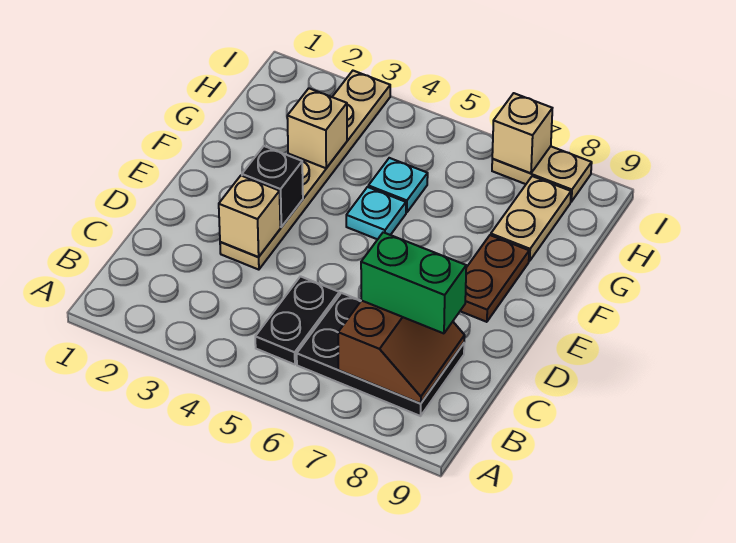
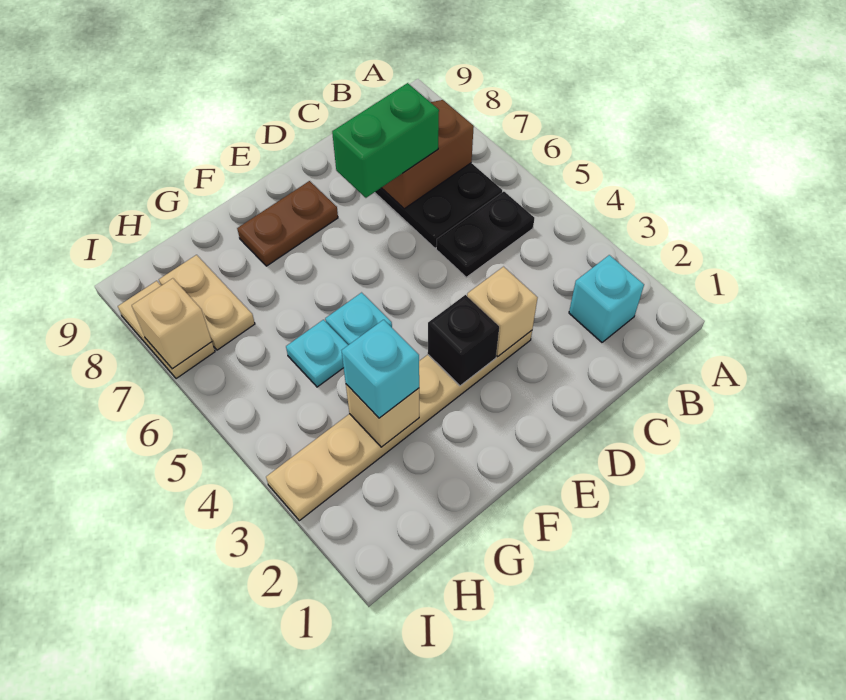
none -> cyan brick B2 level 1
green brick C7:C8 level 3 -> green brick C7:D7 level 3
none -> cyan brick G3 level 3
tan plate G8:H8 level 1 -> tan plate H7:H8 level 1

